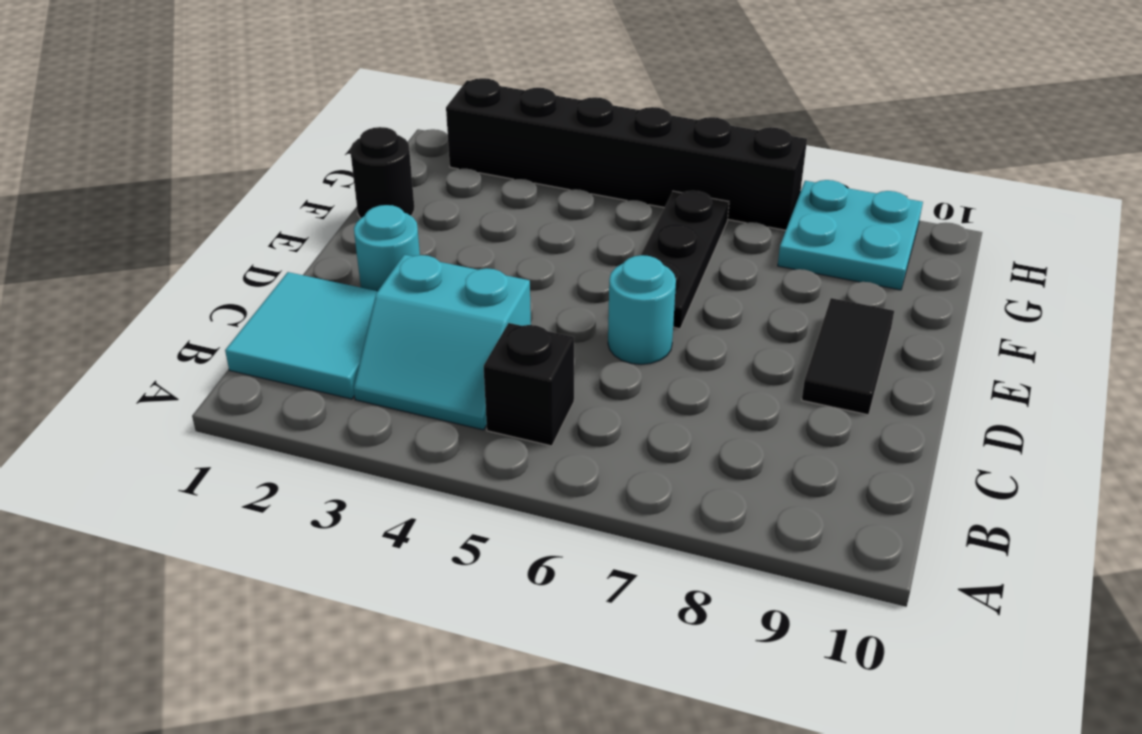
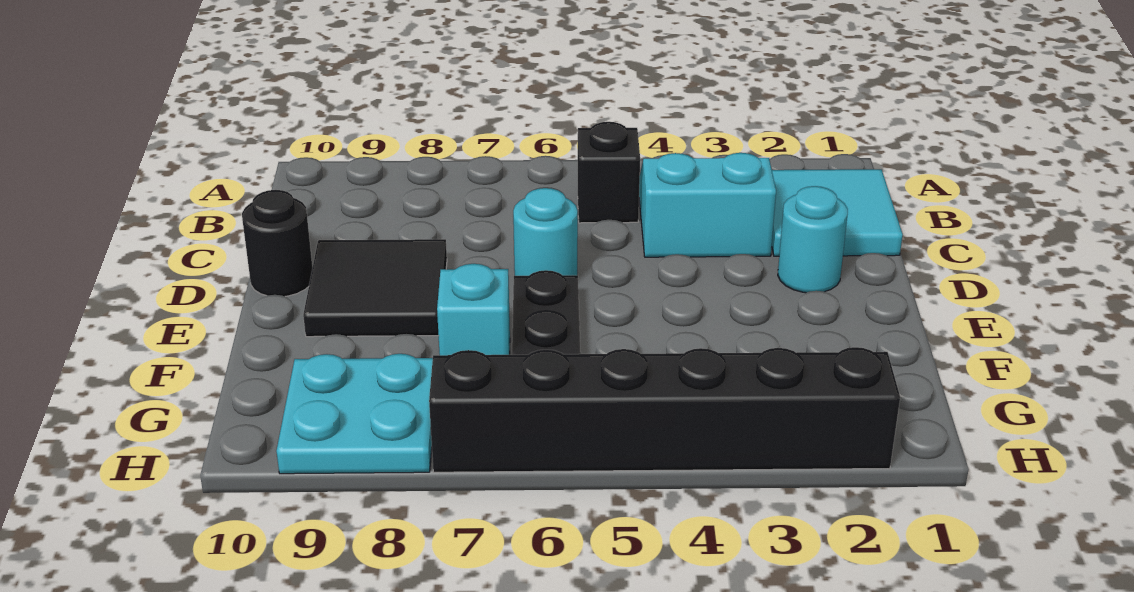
black tile D9:E9 level 1 -> black tile D8:E9 level 1
black round brick F1 level 1 -> black round brick D10 level 1
none -> cyan brick F7 level 1

